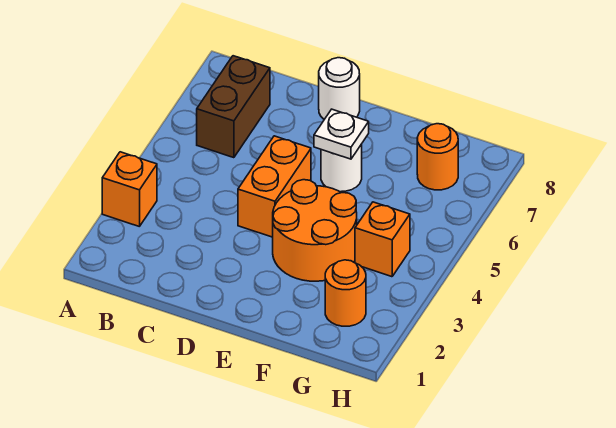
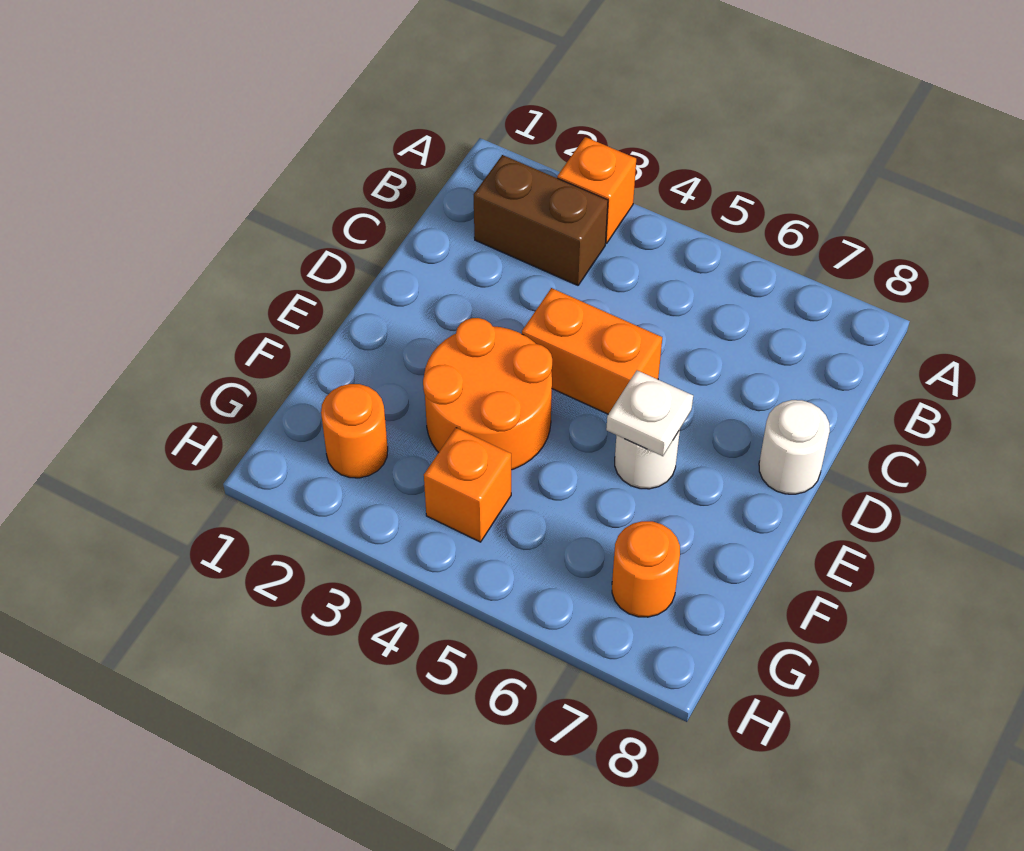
brown brick B6:B7 level 1 -> brown brick B2:B3 level 1

